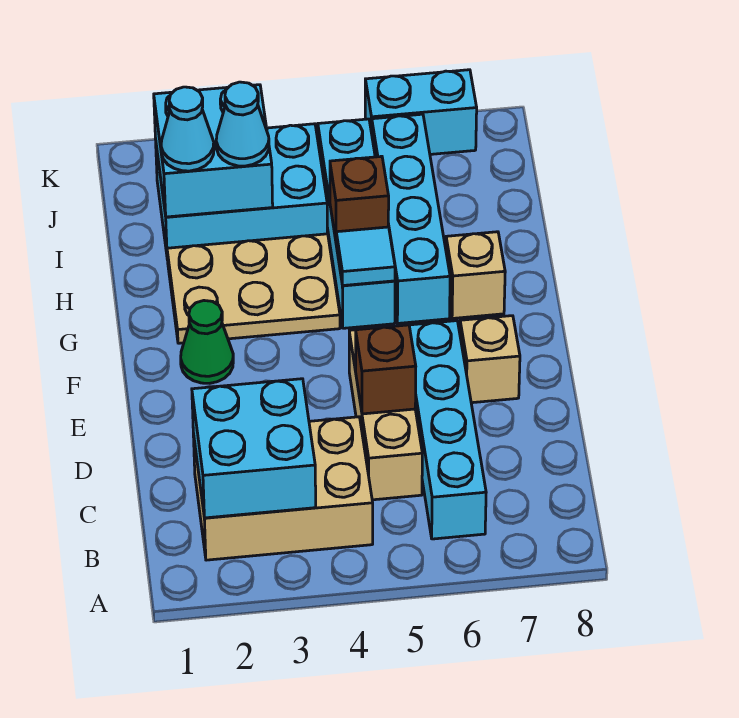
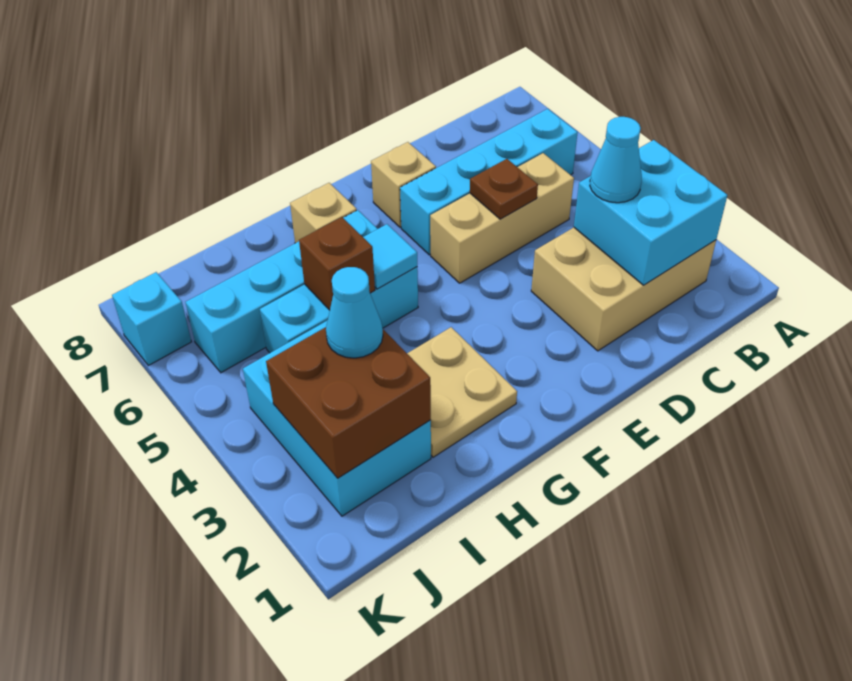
tan brick B2:C4 level 1 -> tan brick B2:D3 level 1
brown brick D5 level 2 -> brown plate D5 level 2
green cone F2 level 1 -> none
tan plate G2:H4 level 1 -> tan plate G2:H3 level 1
cyan brick G5:J5 level 1 -> cyan brick G5:I5 level 1
cyan brick I2:J3 level 2 -> brown brick I2:J3 level 2
cyan cone I2 level 3 -> cyan cone C3 level 3
cyan brick K6:K7 level 1 -> cyan brick K7 level 1

